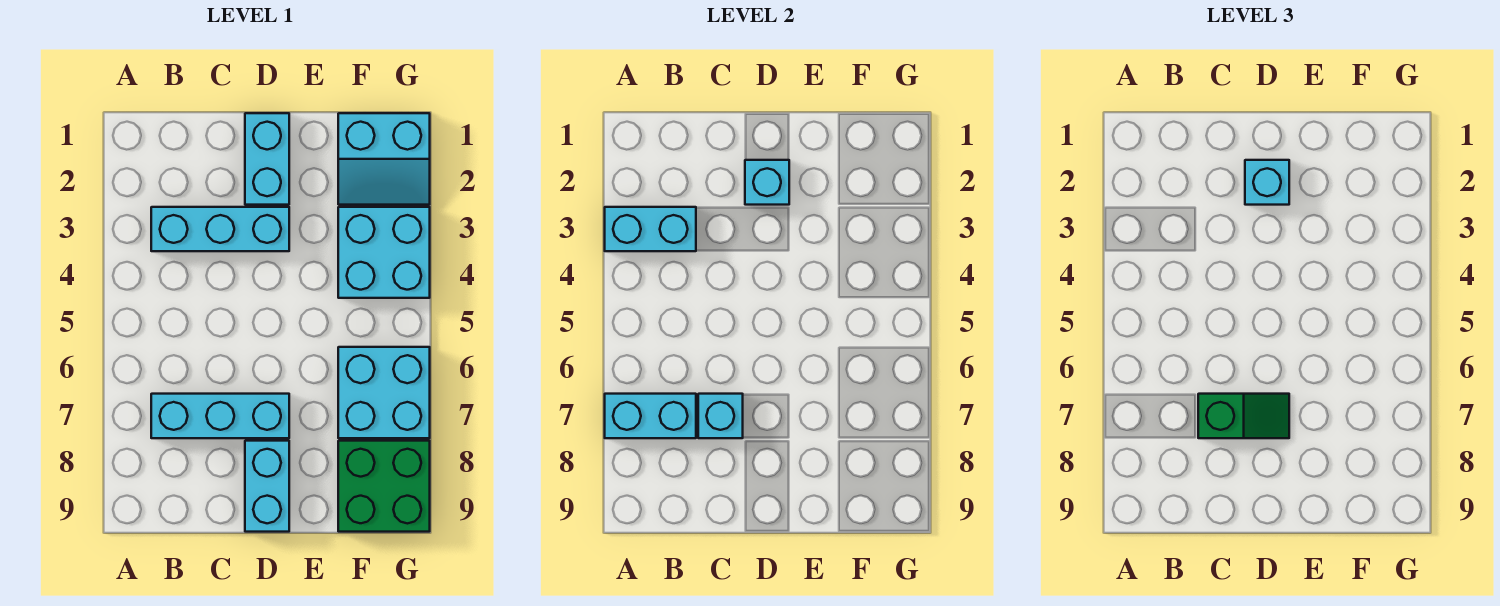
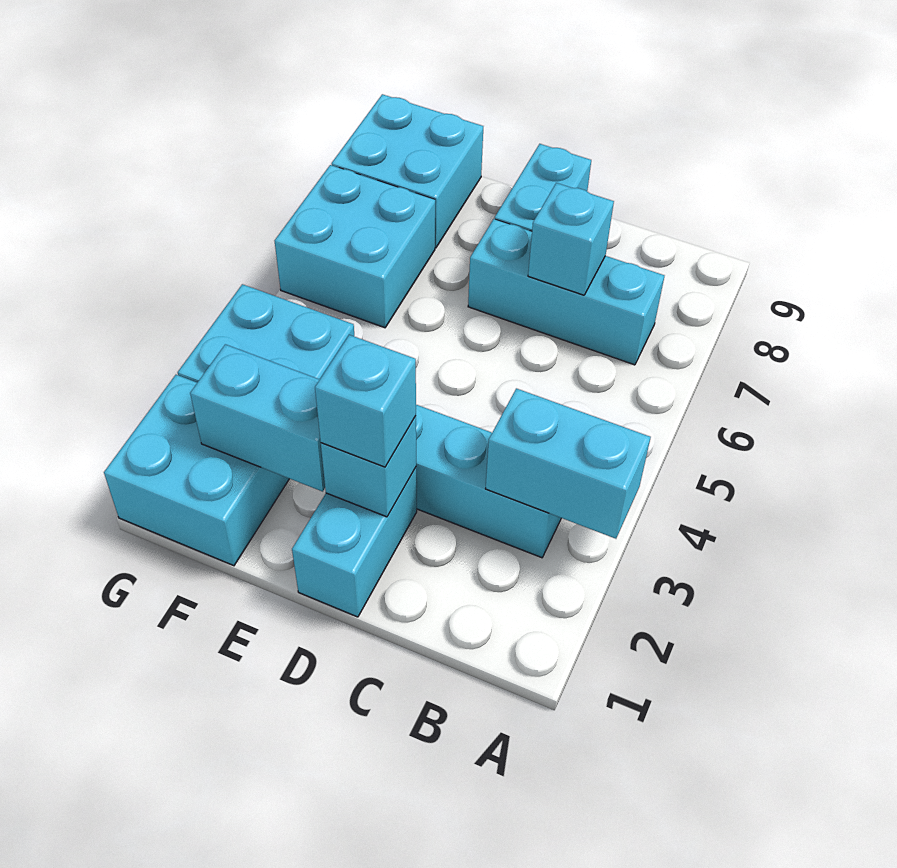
cyan brick A7:B7 level 2 -> cyan brick E2:F2 level 2
green slope C7:D7 level 3 top C -> none
cyan slope F1:G2 level 1 top 1 -> cyan brick F1:G2 level 1
green brick F8:G9 level 1 -> cyan brick F8:G9 level 1

